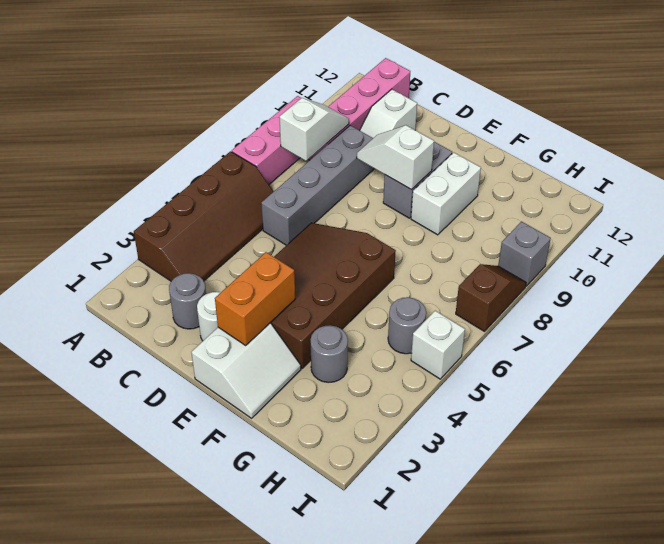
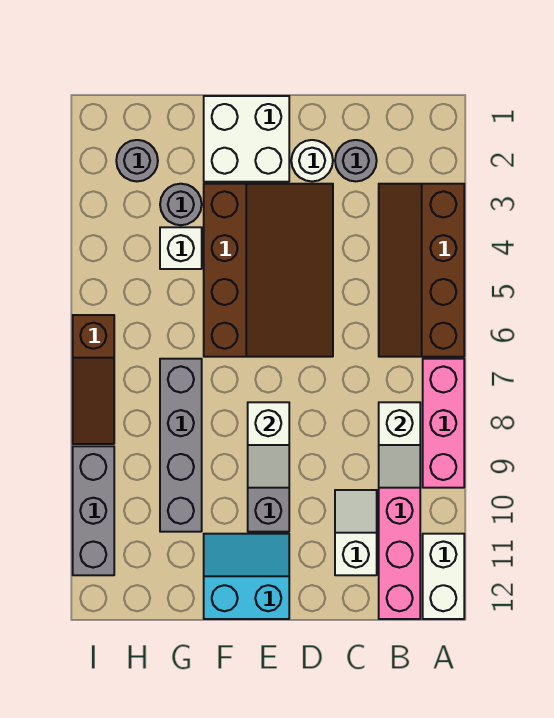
grey brick C6:C9 level 1 -> grey brick G7:G10 level 1
white slope D9:E9 level 2 top E -> white slope E8:E9 level 2 top 8
white slope E1:F2 level 1 top E -> white brick E1:F2 level 1
orange brick E2:E3 level 2 -> none
none -> cyan slope E11:F12 level 1 top 12
white brick F9:F10 level 1 -> white brick A11:A12 level 1
grey round brick H5 level 1 -> grey round brick H2 level 1
white brick I5 level 1 -> white brick G4 level 1
brown slope I7:I8 level 1 top 7 -> brown slope I6:I8 level 1 top 6
grey brick I9 level 1 -> grey brick I9:I11 level 1

